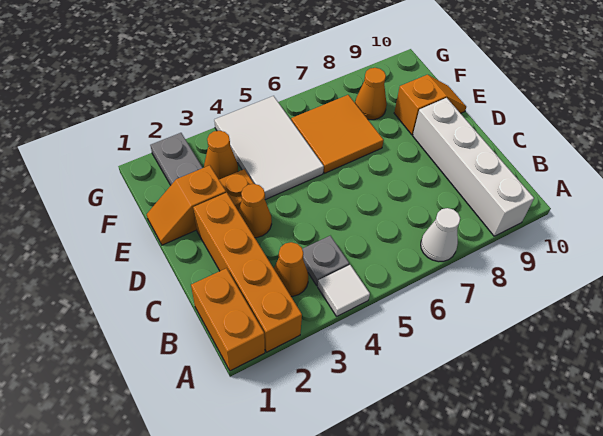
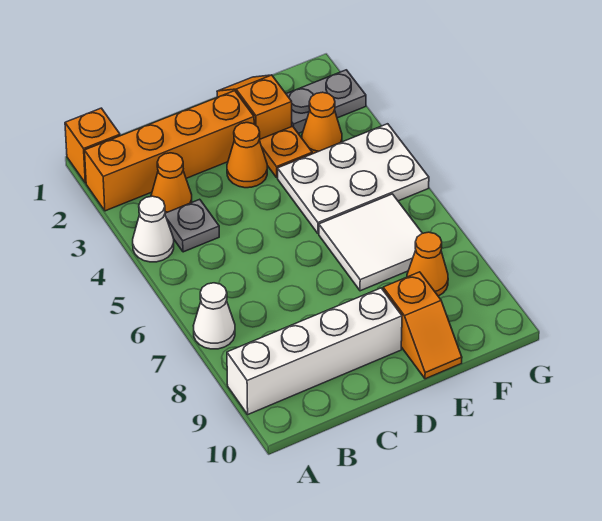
orange brick A1:B1 level 1 -> orange brick A1 level 1
white tile A4 level 1 -> white cone A4 level 1
white tile E4:G5 level 1 -> white plate E4:G5 level 1
orange tile E6:F7 level 1 -> white tile E6:F7 level 1

